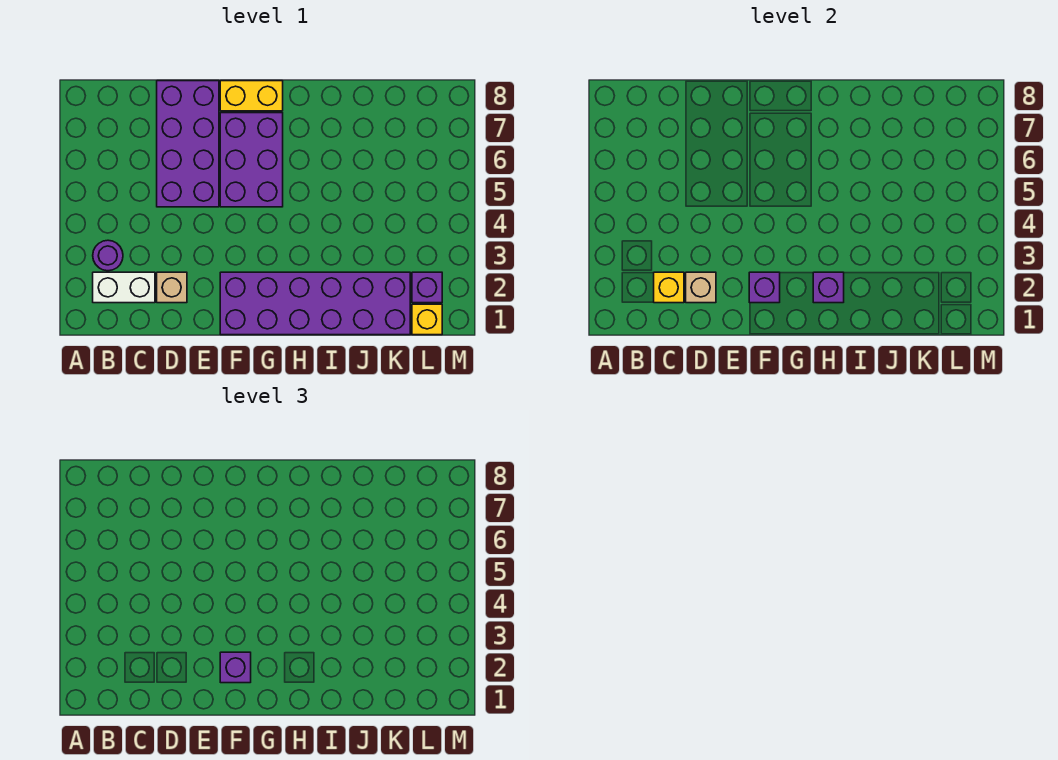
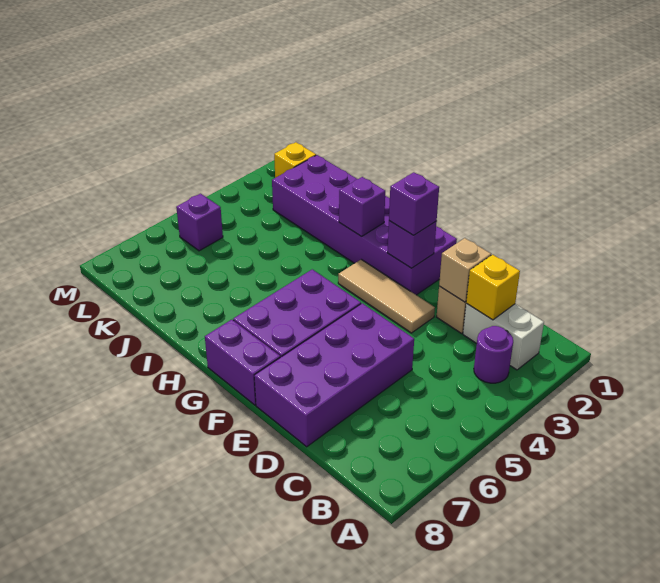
none -> tan tile E3:G3 level 1
yellow brick F8:G8 level 1 -> purple brick F8:G8 level 1
purple brick L2 level 1 -> purple brick L5 level 1

